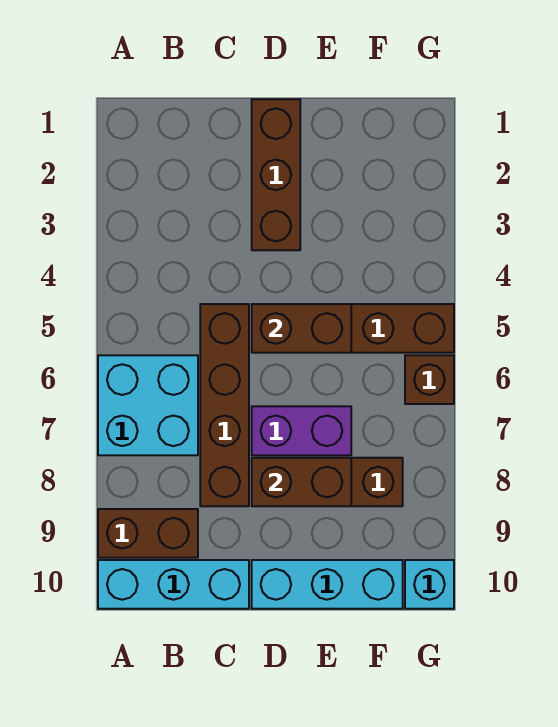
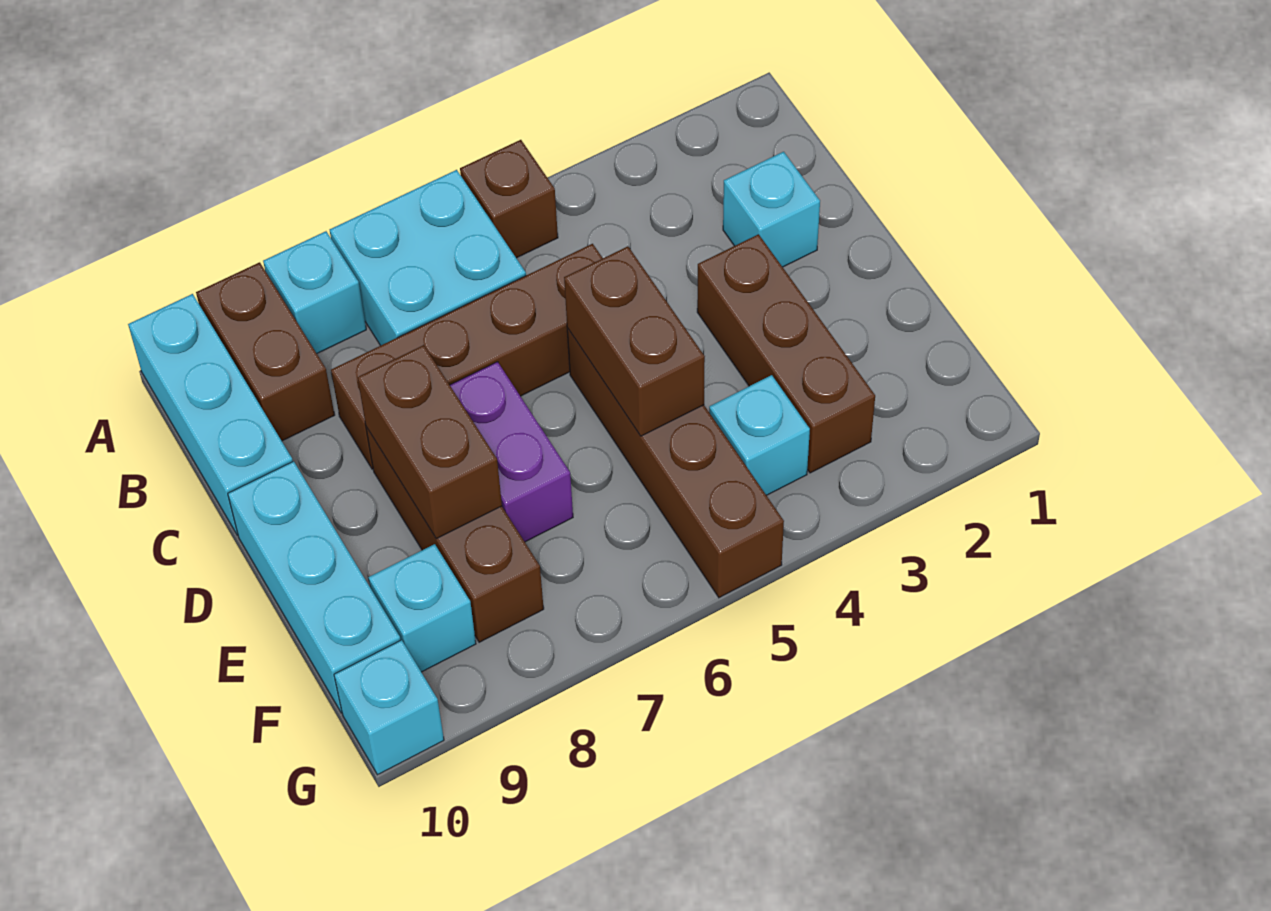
none -> cyan brick A8 level 1
none -> cyan brick C2 level 1
brown brick D1:D3 level 1 -> brown brick D3:F3 level 1
none -> cyan brick F4 level 1
none -> cyan brick F9 level 1
brown brick G6 level 1 -> brown brick A5 level 1

